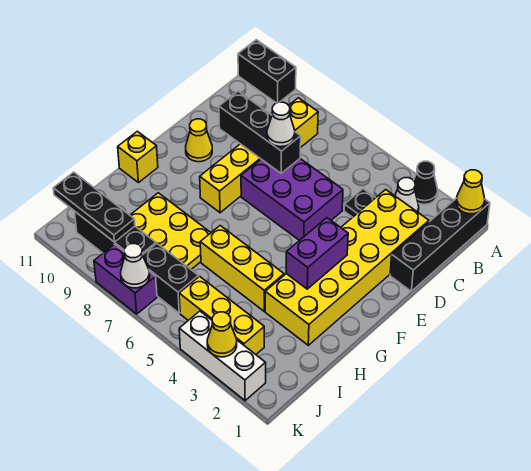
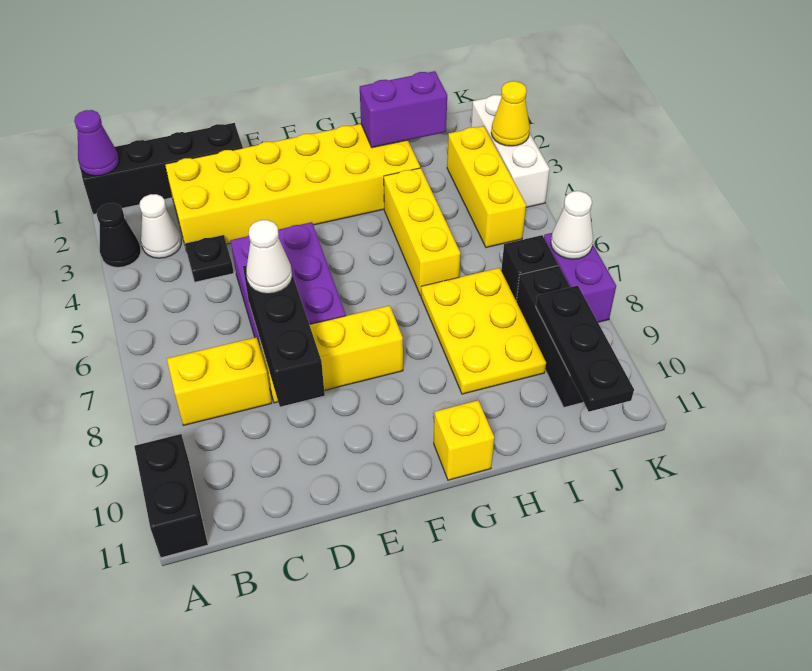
yellow cone A1 level 2 -> purple cone A1 level 2
yellow cone E10 level 1 -> none
purple brick F3:G3 level 2 -> purple brick H2:I2 level 2
black brick J6:J7 level 1 -> black brick J7 level 1

